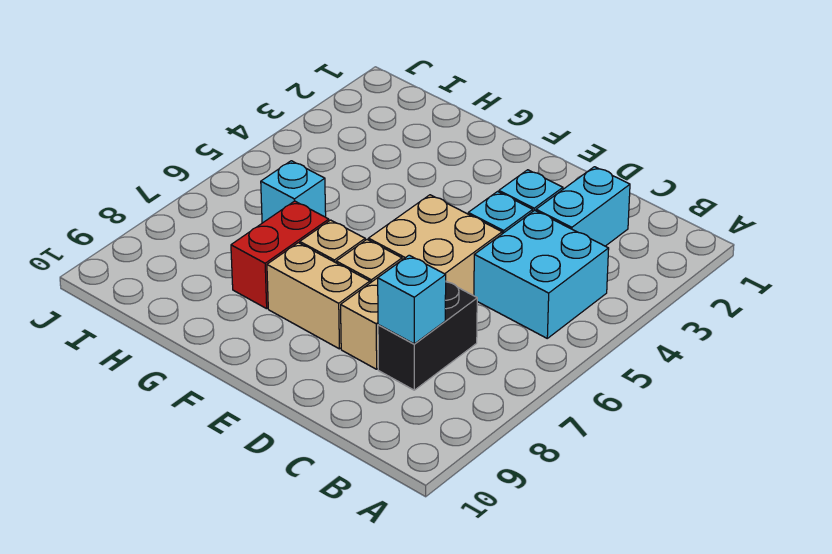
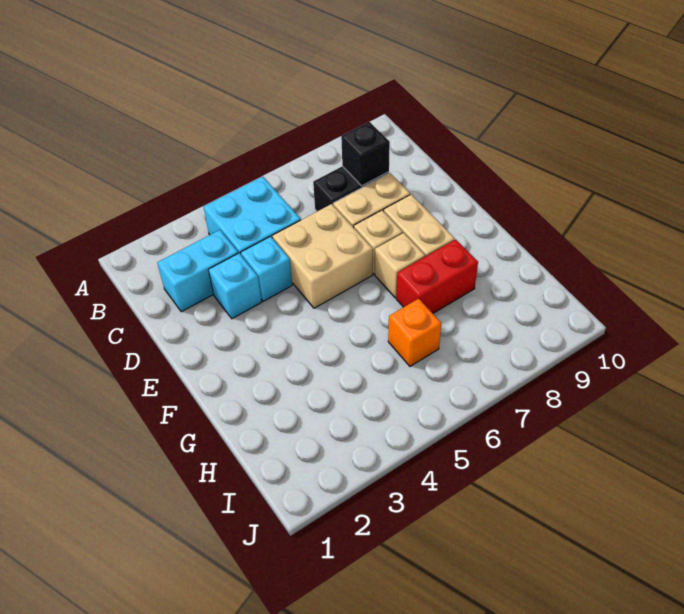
cyan brick C8 level 2 -> black brick C8 level 2
cyan brick H6 level 1 -> orange brick H6 level 1

